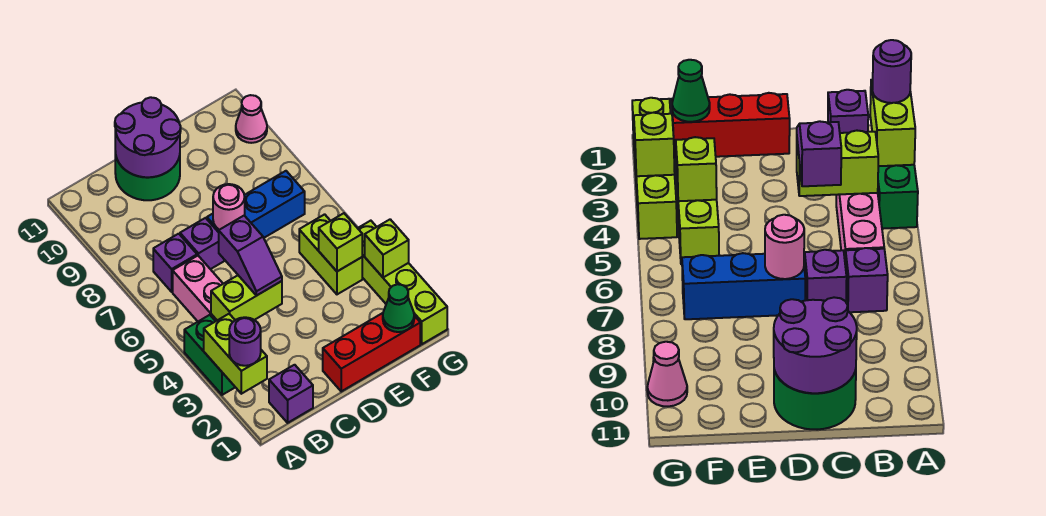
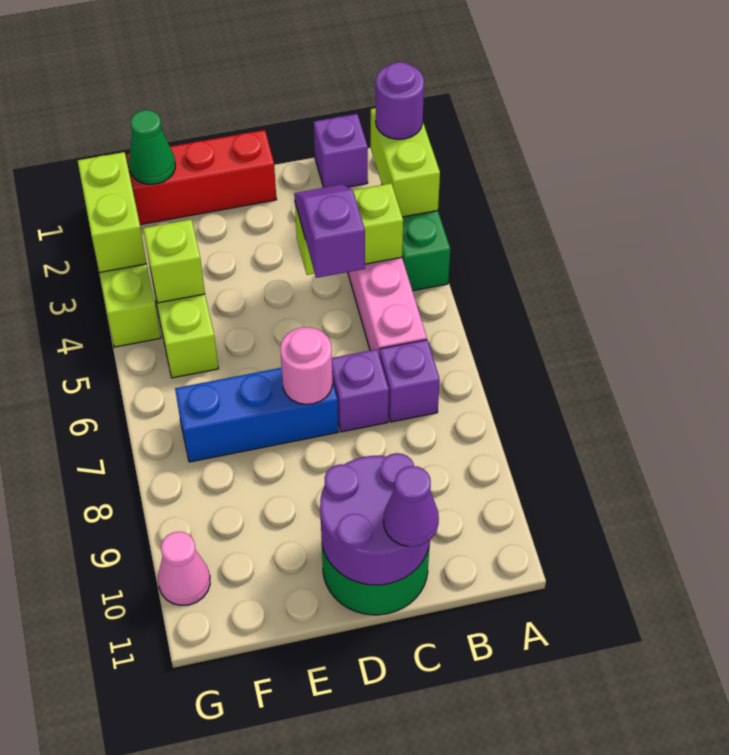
none -> purple cone C11 level 3
lime brick G3 level 2 -> lime brick G2:G3 level 2

